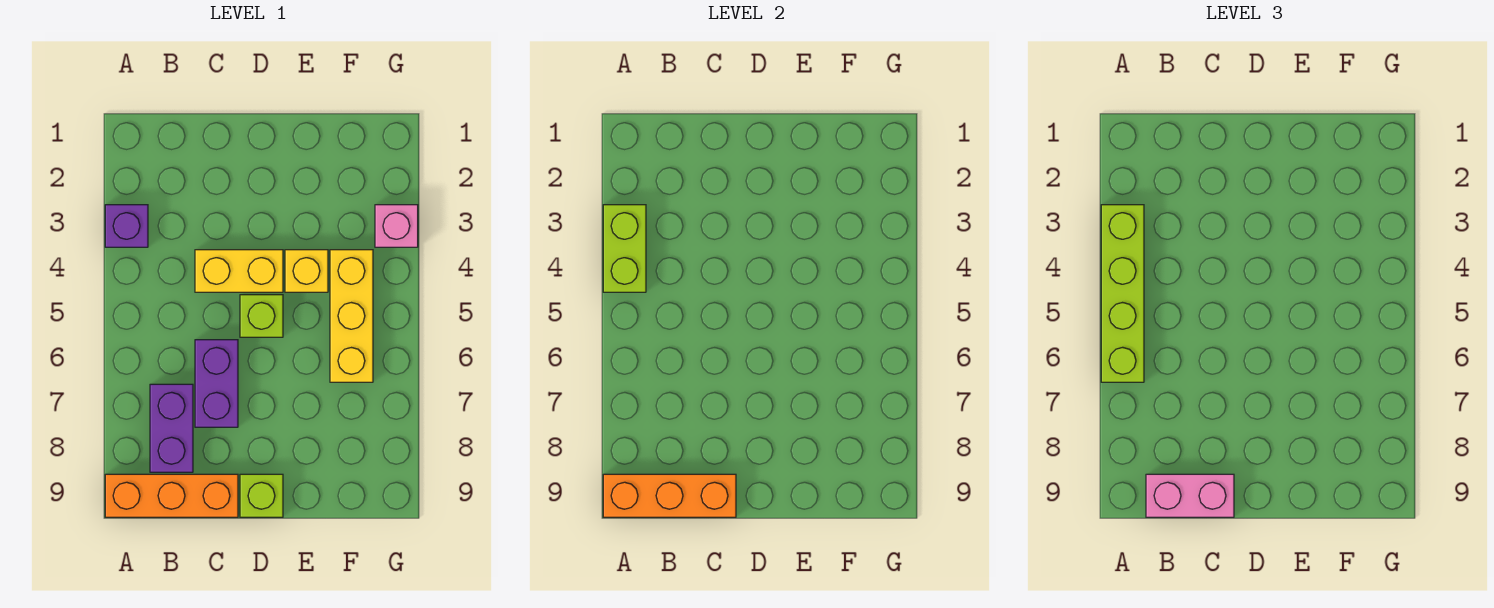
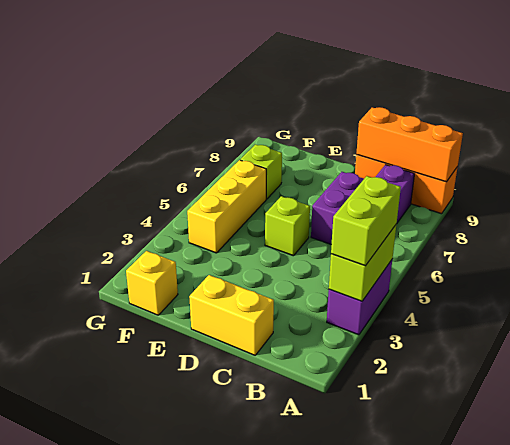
purple brick A3 level 1 -> purple brick A3:A4 level 1
lime brick A3:A6 level 3 -> lime brick A3:A4 level 3
pink brick B9:C9 level 3 -> none
yellow brick C4:D4 level 1 -> yellow brick C1:D1 level 1
lime brick D9 level 1 -> lime brick F7 level 1
yellow brick E4 level 1 -> yellow brick F1 level 1
pink brick G3 level 1 -> none

